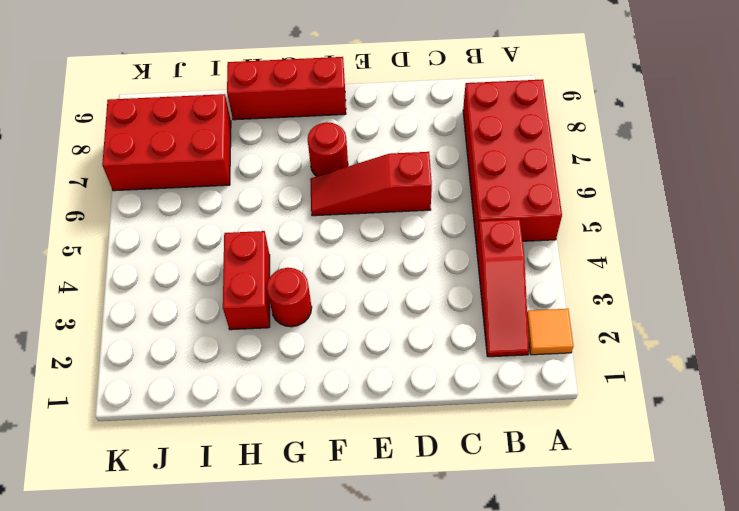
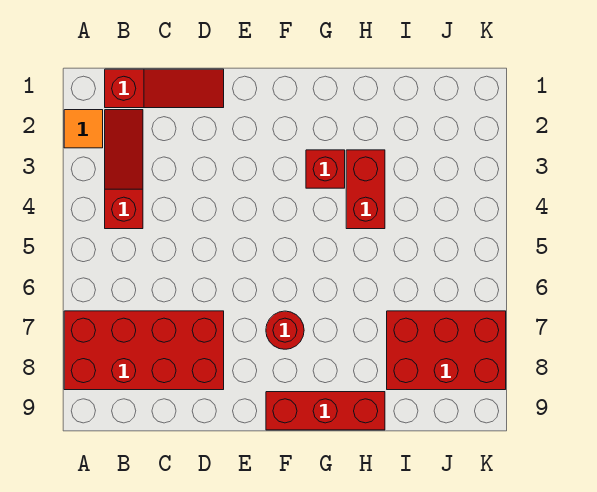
red brick A5:B8 level 1 -> red brick A7:D8 level 1
red slope D6:F6 level 1 top D -> red slope B1:D1 level 1 top B
red round brick G3 level 1 -> red brick G3 level 1

